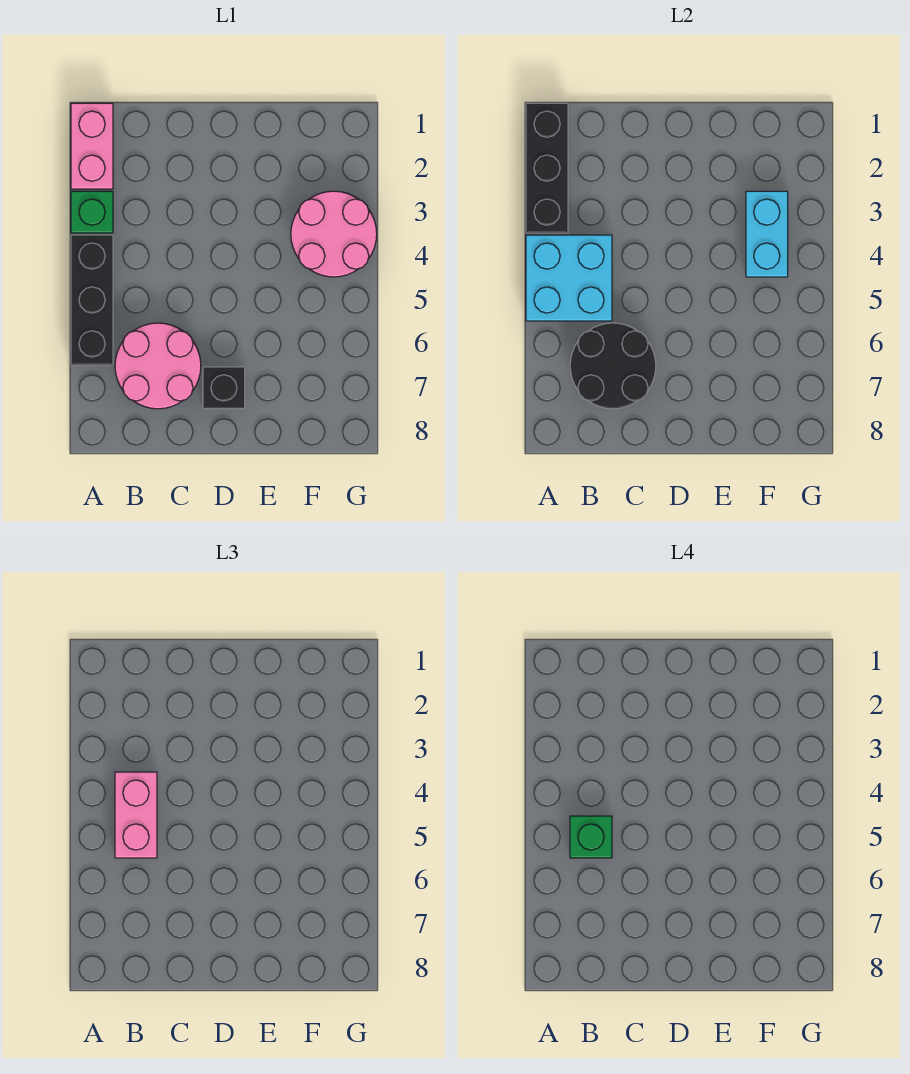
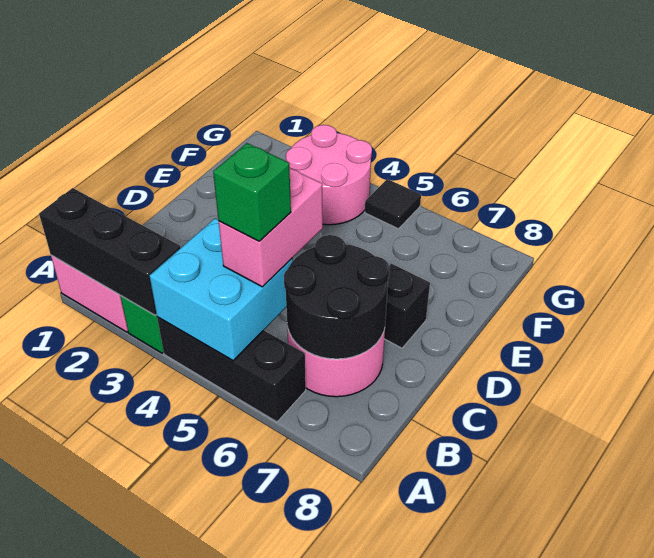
pink brick B4:B5 level 3 -> pink brick B5:C5 level 3
cyan brick F3:F4 level 2 -> none
none -> black tile G5 level 1

